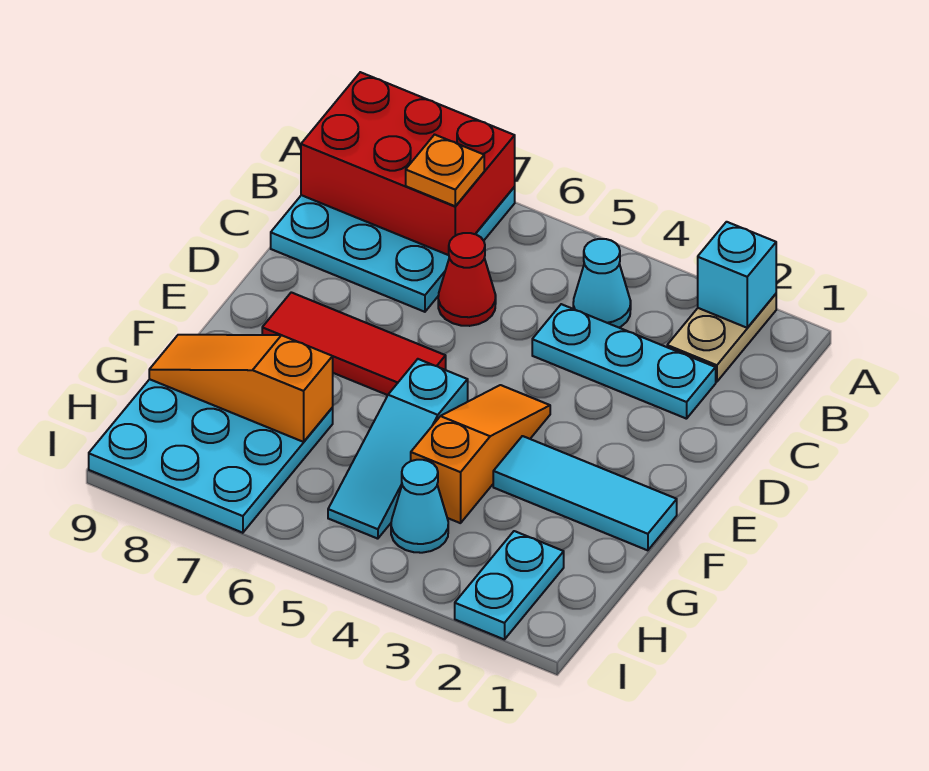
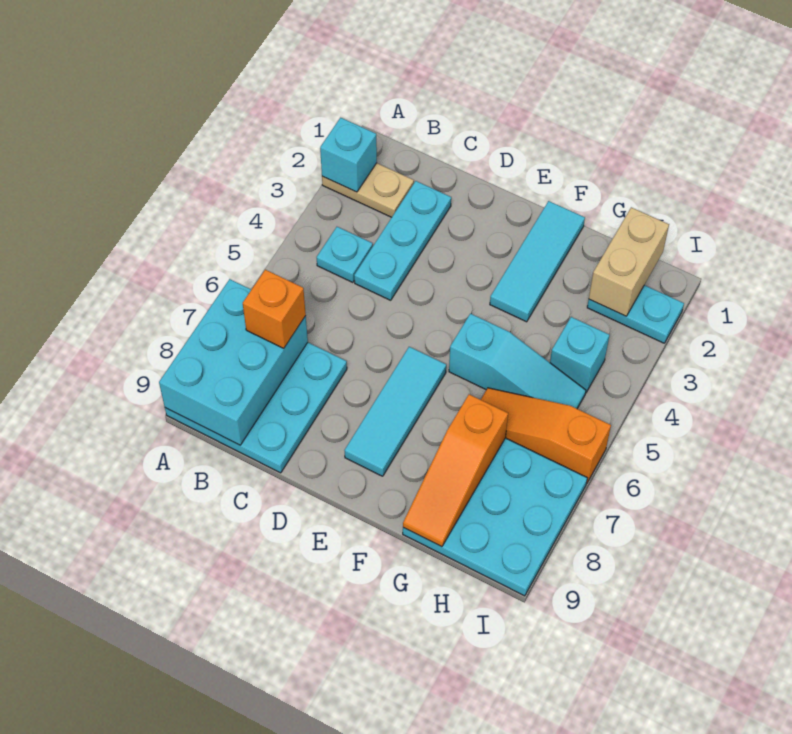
red brick A7:B9 level 2 -> cyan brick A7:B9 level 2
cyan cone B4 level 1 -> cyan plate B4 level 1
orange plate B7 level 3 -> orange brick B7 level 3
red cone C6 level 1 -> none
orange slope E4:G4 level 1 top G -> orange slope G6:I6 level 1 top I
red tile E6:E8 level 1 -> cyan tile E6:E8 level 1
none -> tan brick H1:H2 level 2
cyan cone H4 level 1 -> cyan brick H4 level 1

